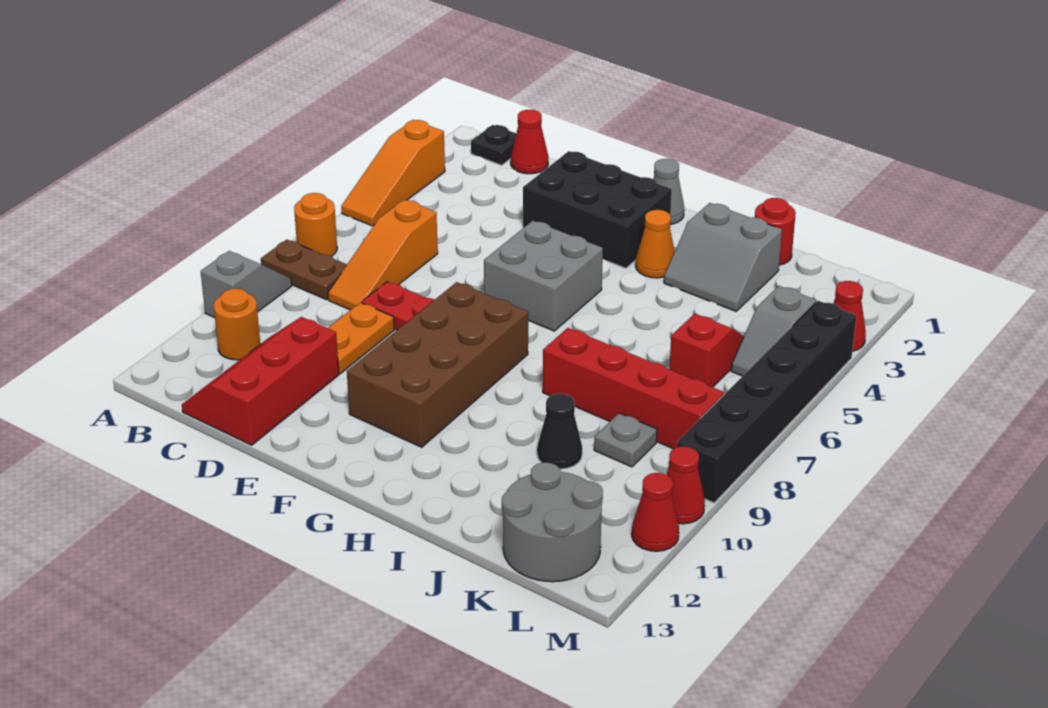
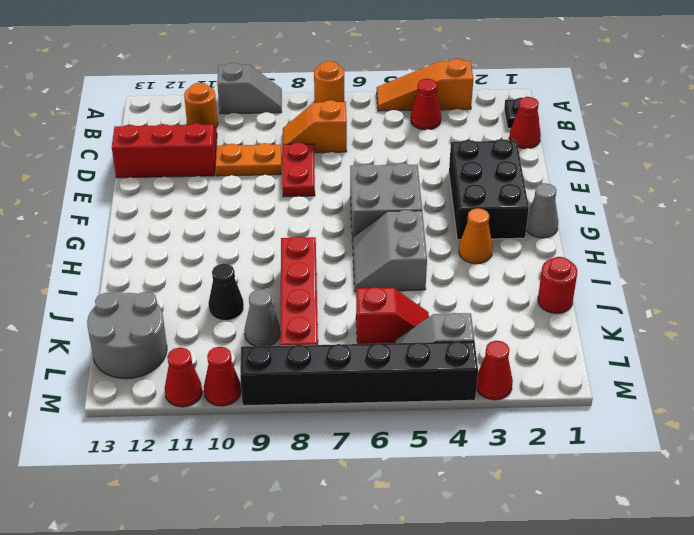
brown plate A8:B8 level 1 -> none
none -> red cone B4 level 1
orange slope C6:C8 level 1 top 6 -> orange slope C7:C8 level 1 top 7
brown brick F8:G11 level 1 -> none
grey slope I2:J3 level 1 top 2 -> grey slope H5:I6 level 1 top 5
grey plate K9 level 1 -> grey cone K9 level 1

